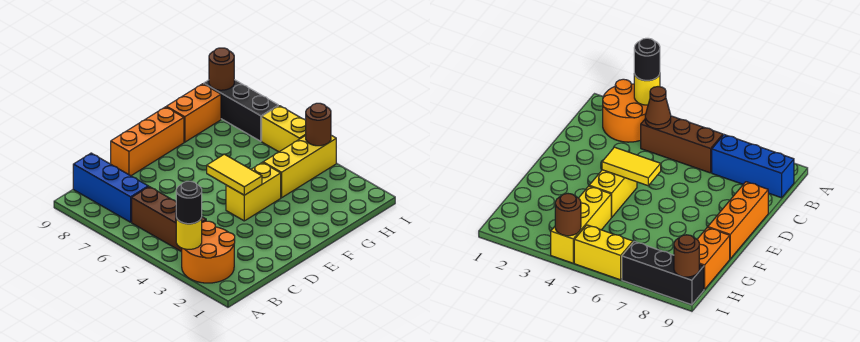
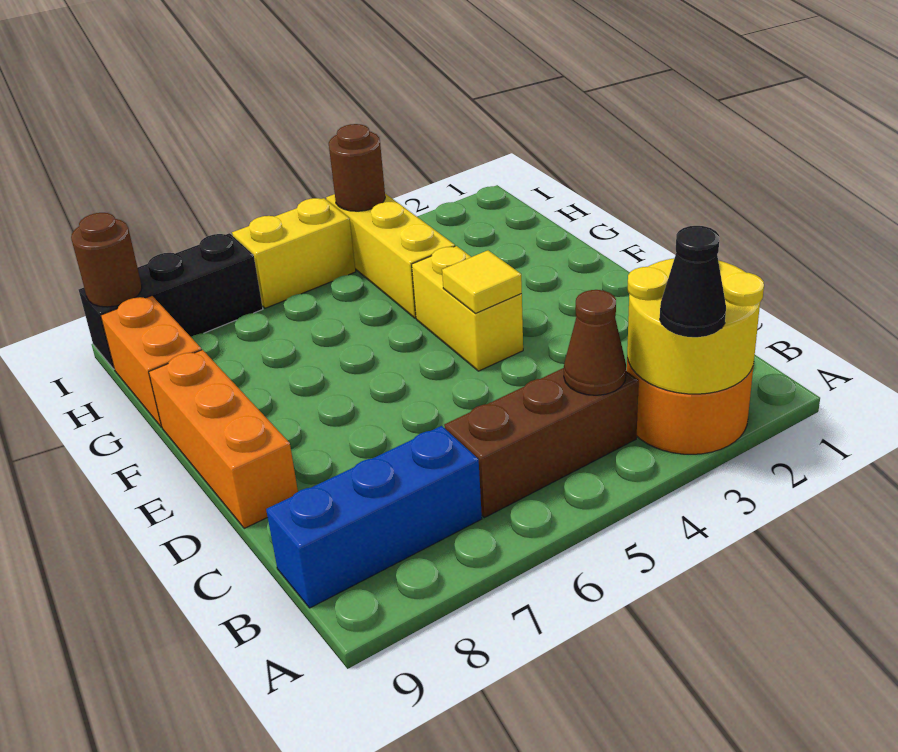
yellow round brick A3 level 2 -> yellow round brick A2:B3 level 2
black round brick A3 level 3 -> black cone A3 level 3
yellow tile E4:E5 level 2 -> yellow tile E4 level 2

